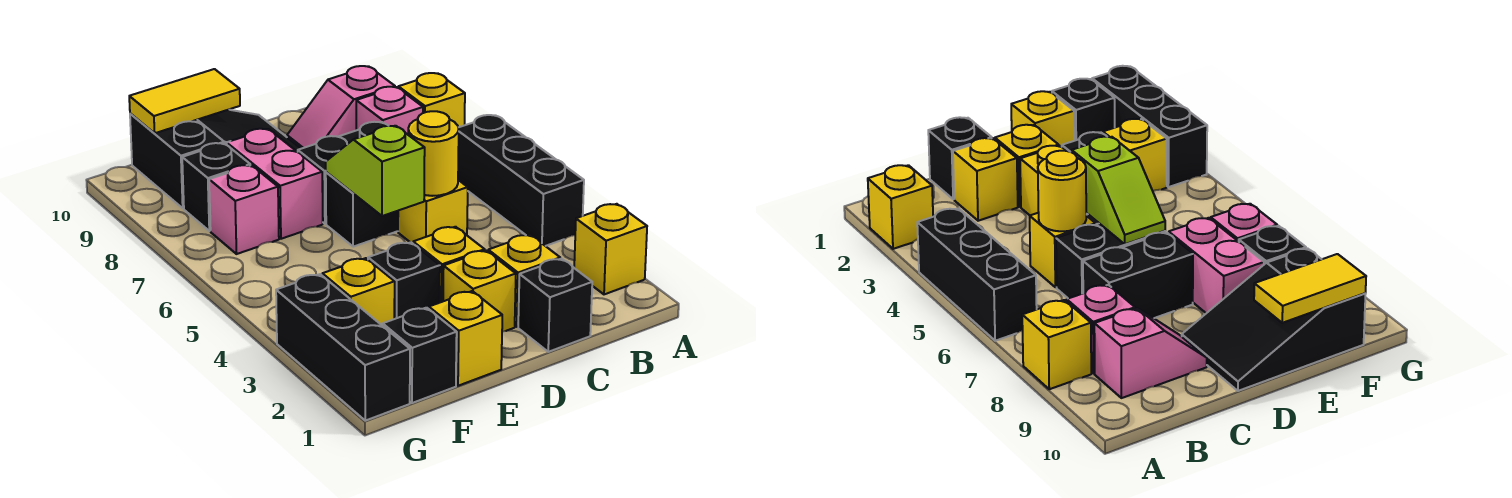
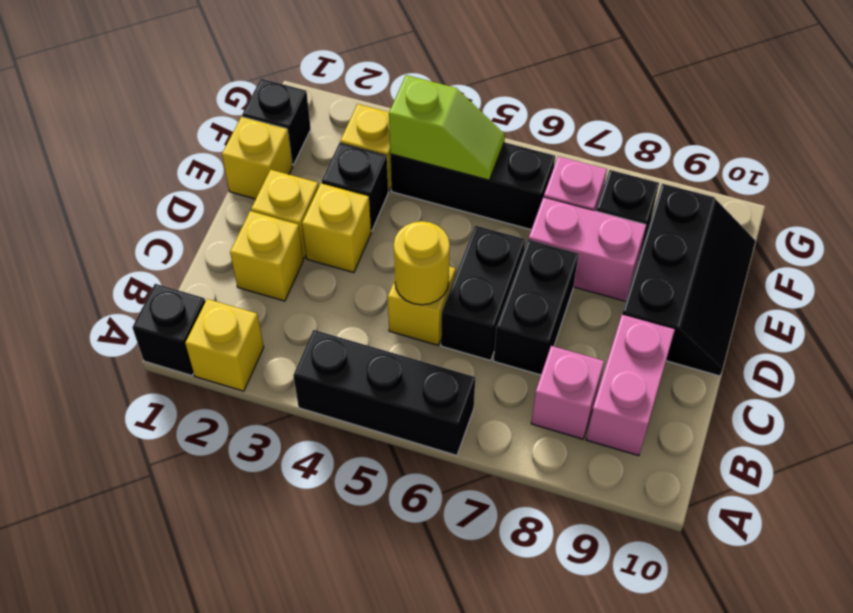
yellow brick A8 level 1 -> none
pink slope B9:C9 level 1 top B -> pink brick B9:C9 level 1
black brick C1 level 1 -> black brick A1 level 1
lime slope D5:D6 level 2 top 5 -> lime slope F4:F5 level 2 top 4
black slope D9:F10 level 1 top F -> black slope D9:F10 level 1 top 9
yellow tile E10:F10 level 2 -> none
black brick G1:G3 level 1 -> black brick F4:F6 level 1

